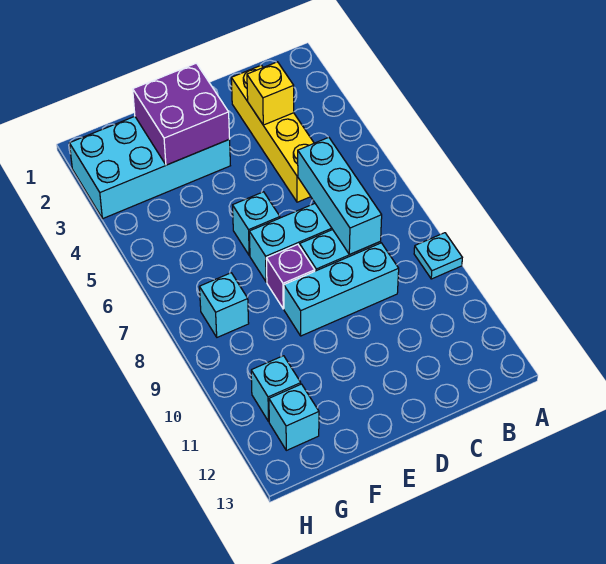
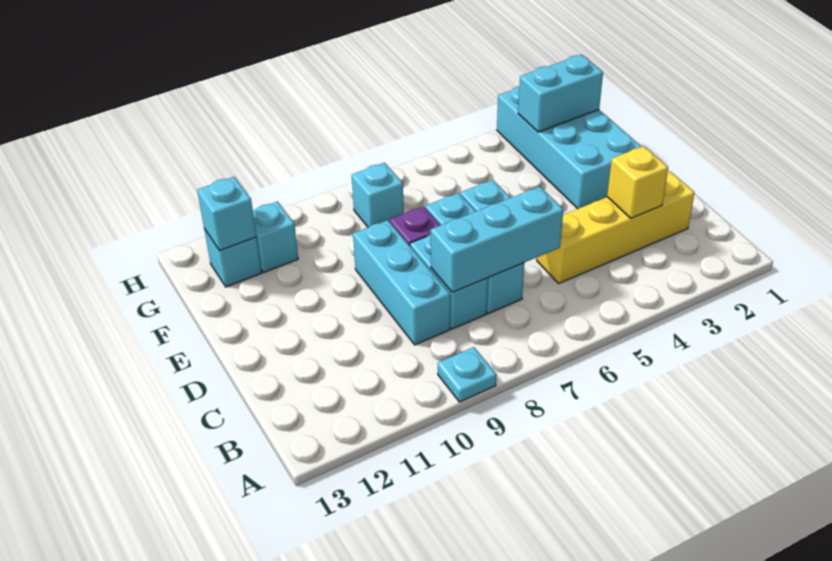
purple brick E2:F3 level 2 -> none
none -> cyan brick G2:G3 level 2
none -> cyan brick G12 level 2

